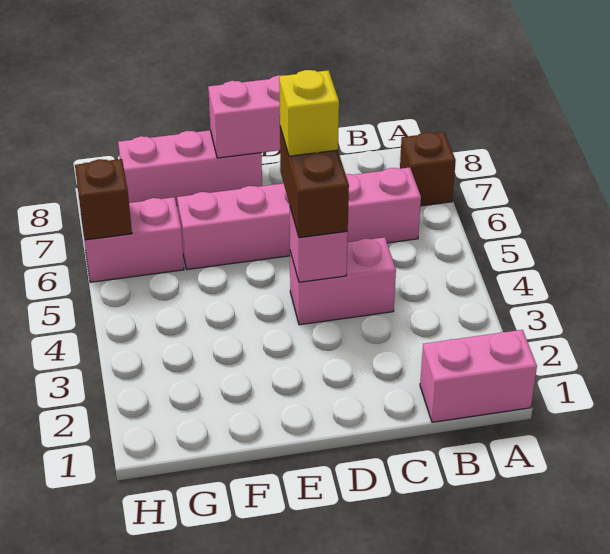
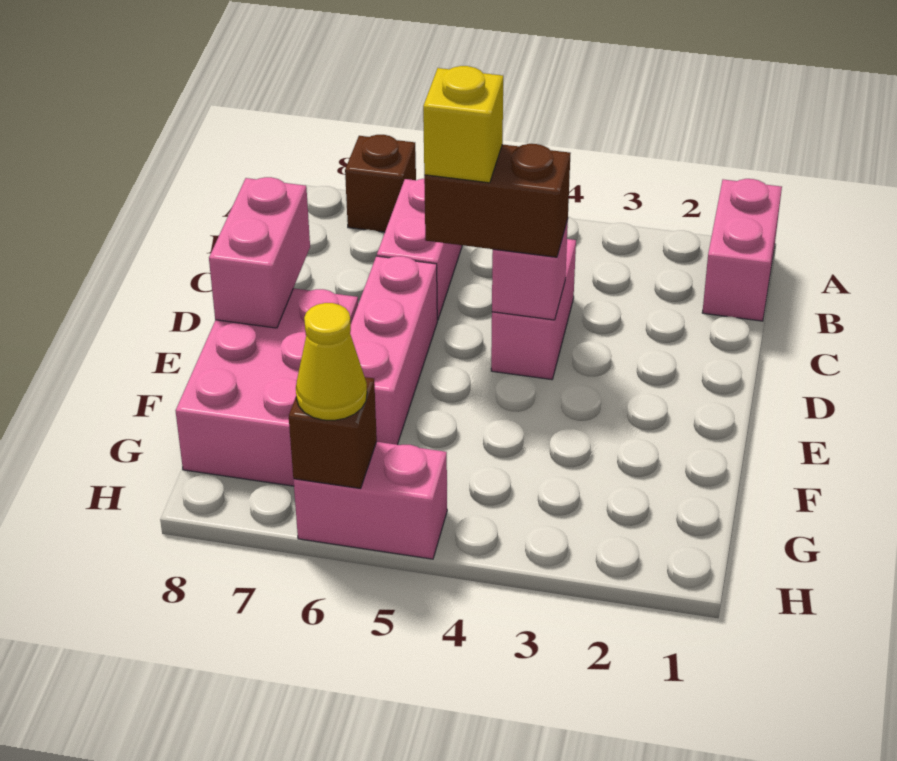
pink brick E8:G8 level 1 -> pink brick E7:G8 level 1
pink brick G6:H6 level 1 -> pink brick H5:H6 level 1
none -> yellow cone H6 level 3

